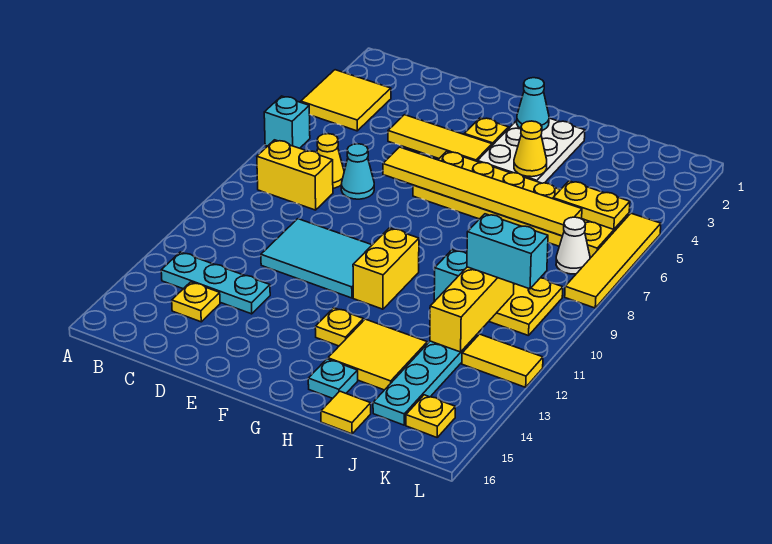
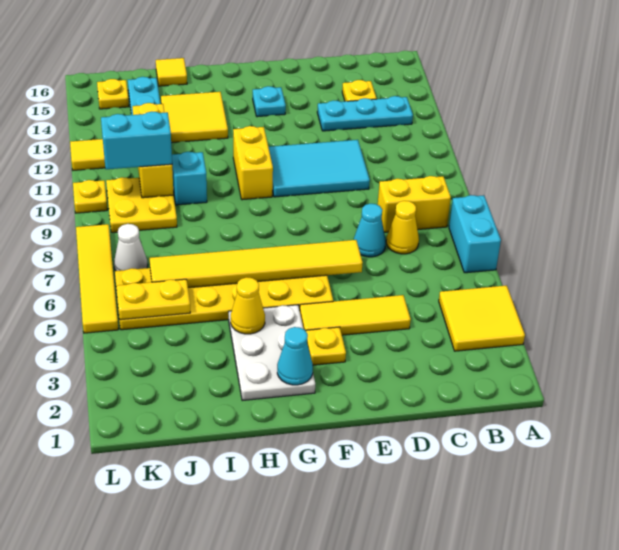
cyan brick A6 level 1 -> cyan brick A6:A7 level 1
yellow plate G13 level 1 -> yellow plate L10 level 1
cyan plate H15 level 1 -> cyan plate F14 level 1

